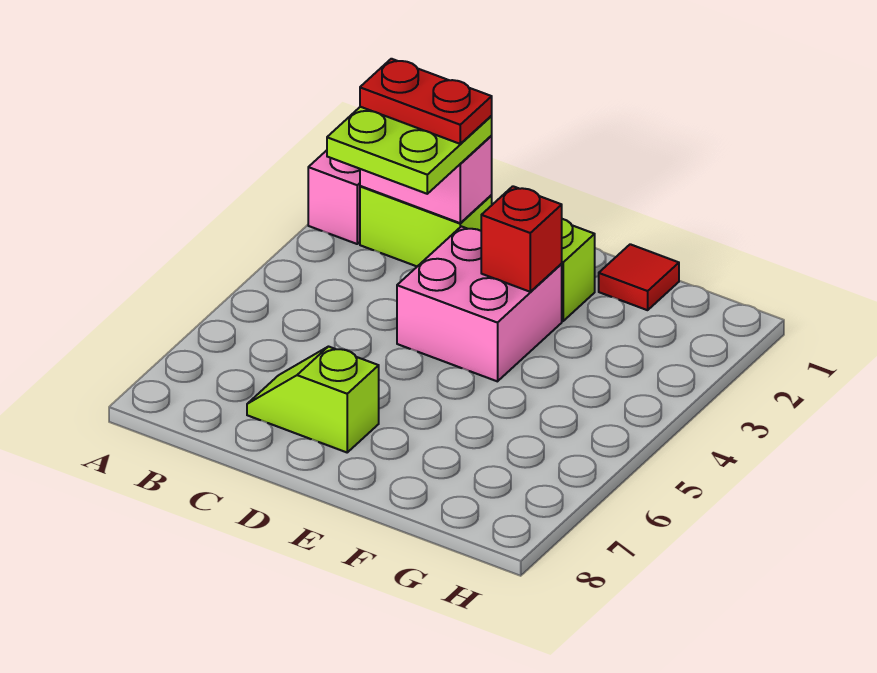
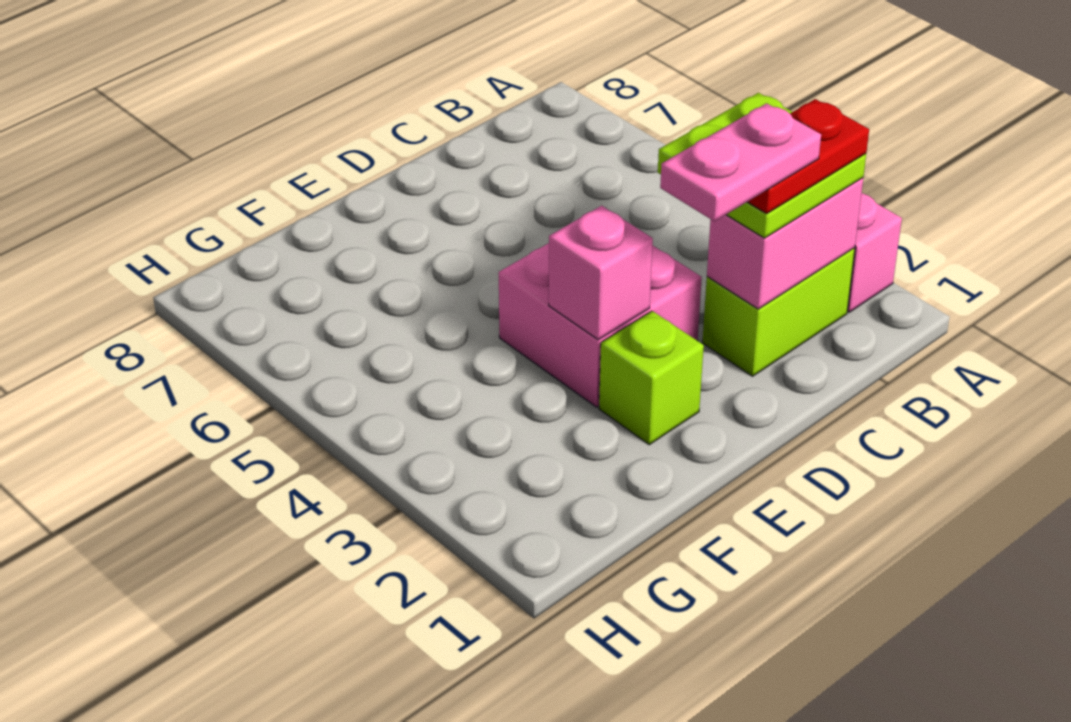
none -> pink plate C2:D2 level 5
lime slope C7:D7 level 1 top D -> none
red brick E3 level 2 -> pink brick E3 level 2
red tile F1 level 1 -> none

